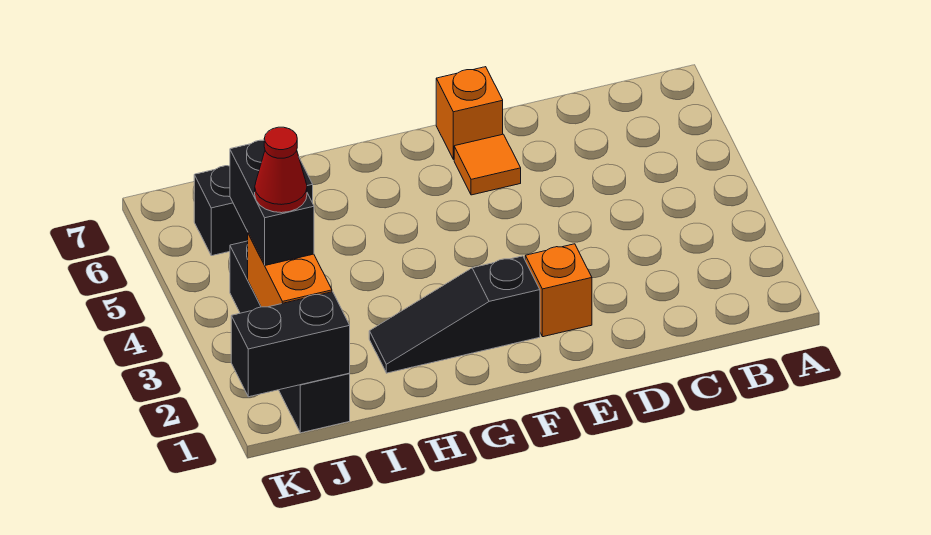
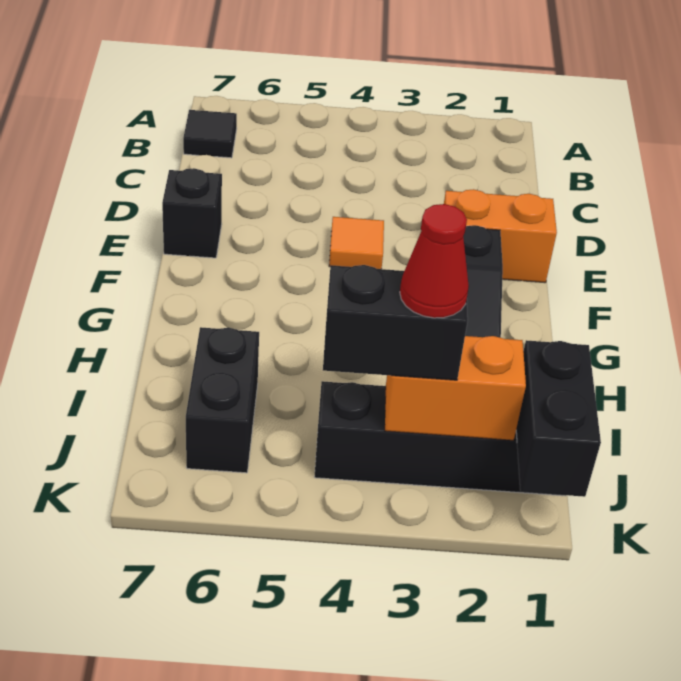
none -> black tile B7 level 1
orange brick E2 level 1 -> orange brick E1:E2 level 1
orange tile E6 level 1 -> orange tile E4 level 1
orange brick E7 level 1 -> black brick E7 level 1

